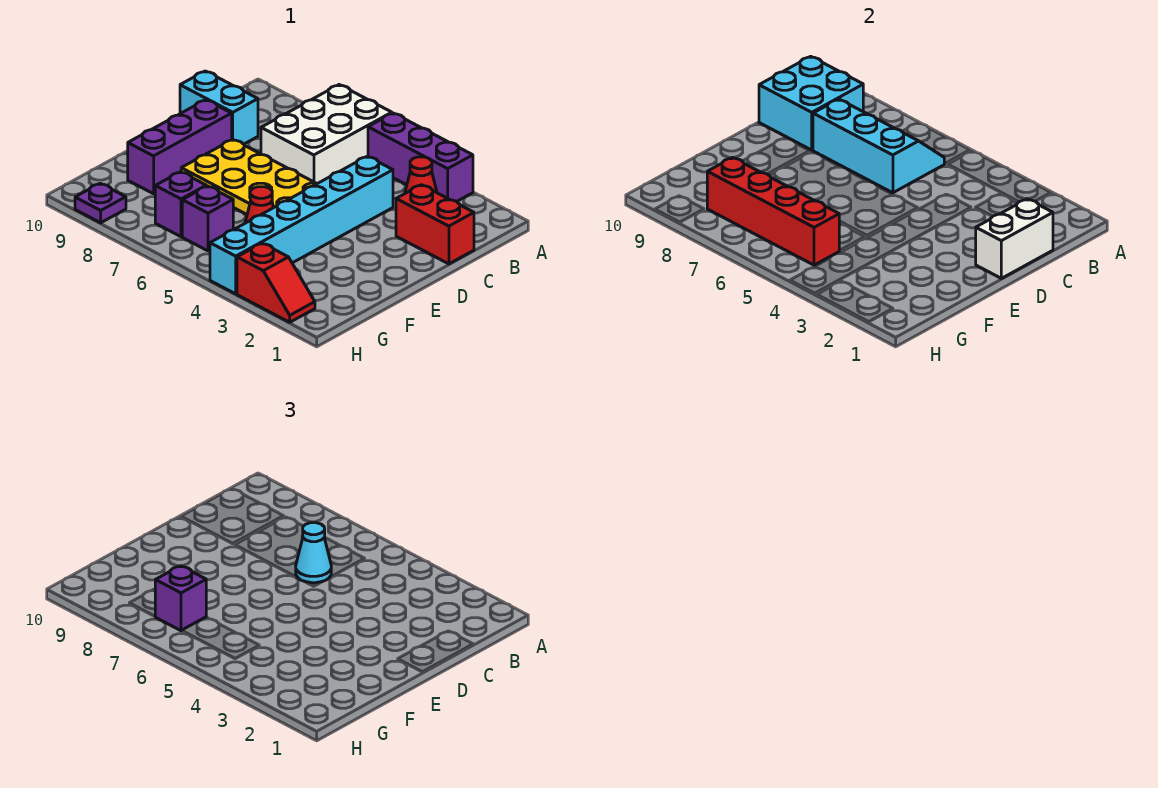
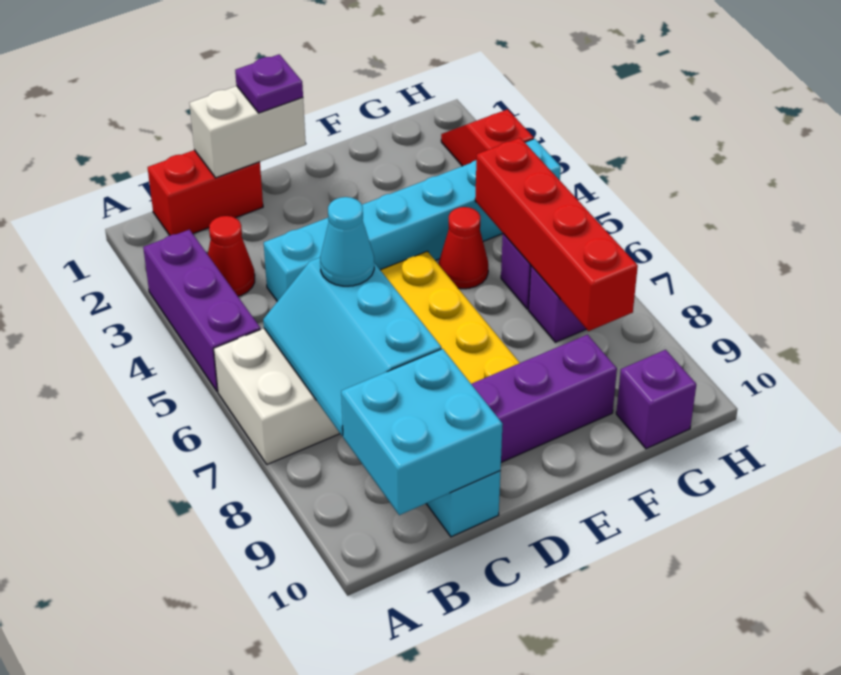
red brick C1:C2 level 1 -> red brick B1:C1 level 1
purple brick G7 level 3 -> purple brick G10 level 1
purple plate H9 level 1 -> purple plate D1 level 3

